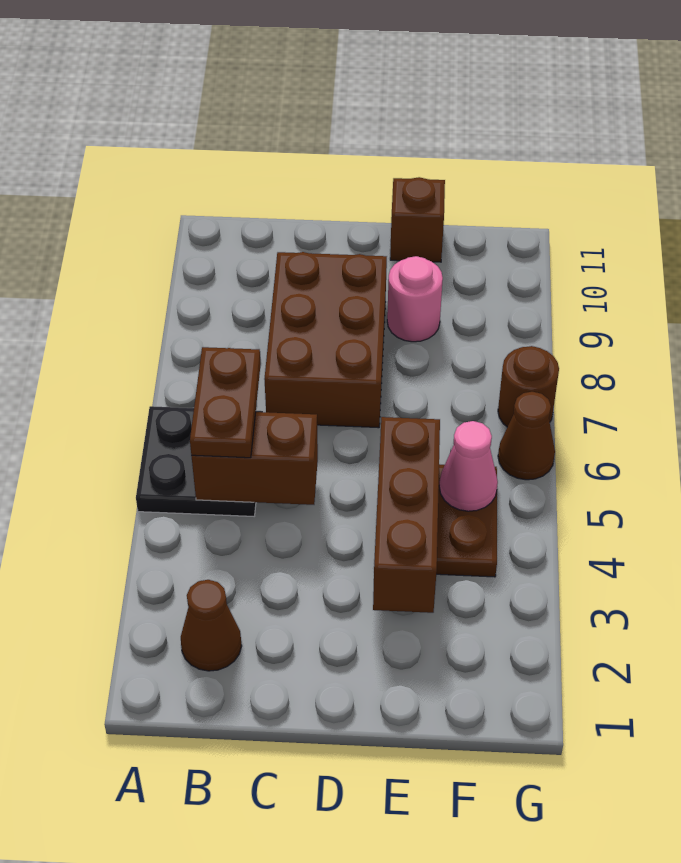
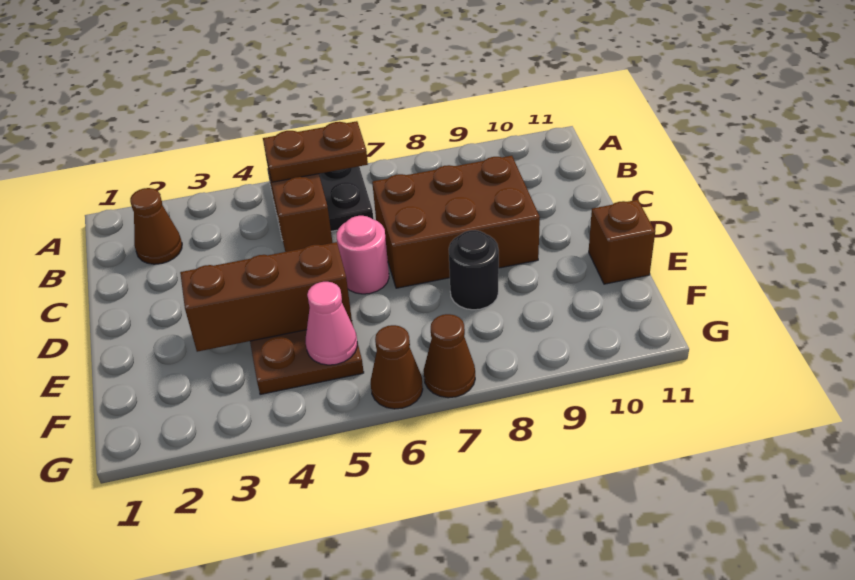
none -> black round brick E8 level 1
pink round brick E9 level 1 -> pink round brick D6 level 1
brown round brick G7 level 1 -> brown cone G7 level 1

